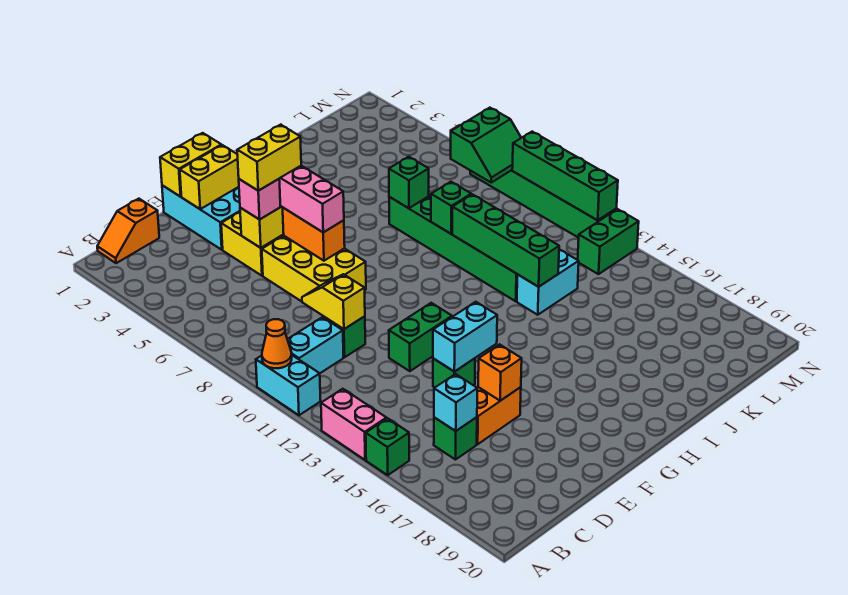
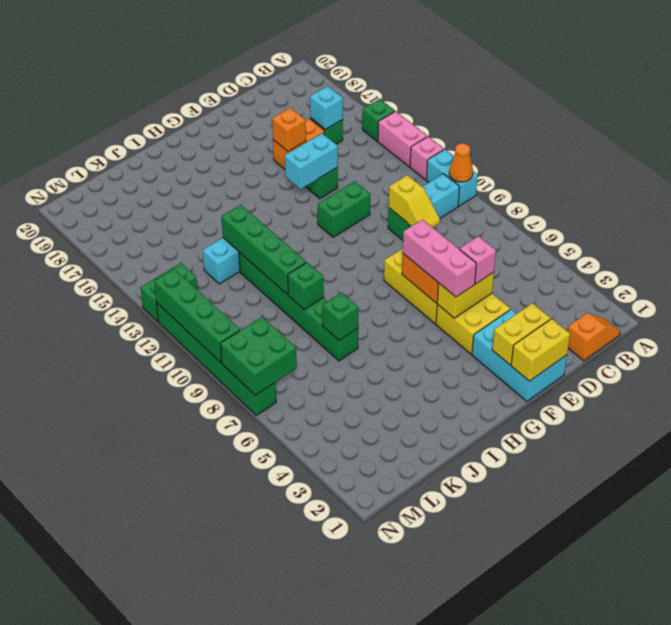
none -> pink brick A12 level 1
yellow brick E5:F5 level 4 -> none
green slope M7:N8 level 2 top 7 -> green brick M7:N8 level 2

